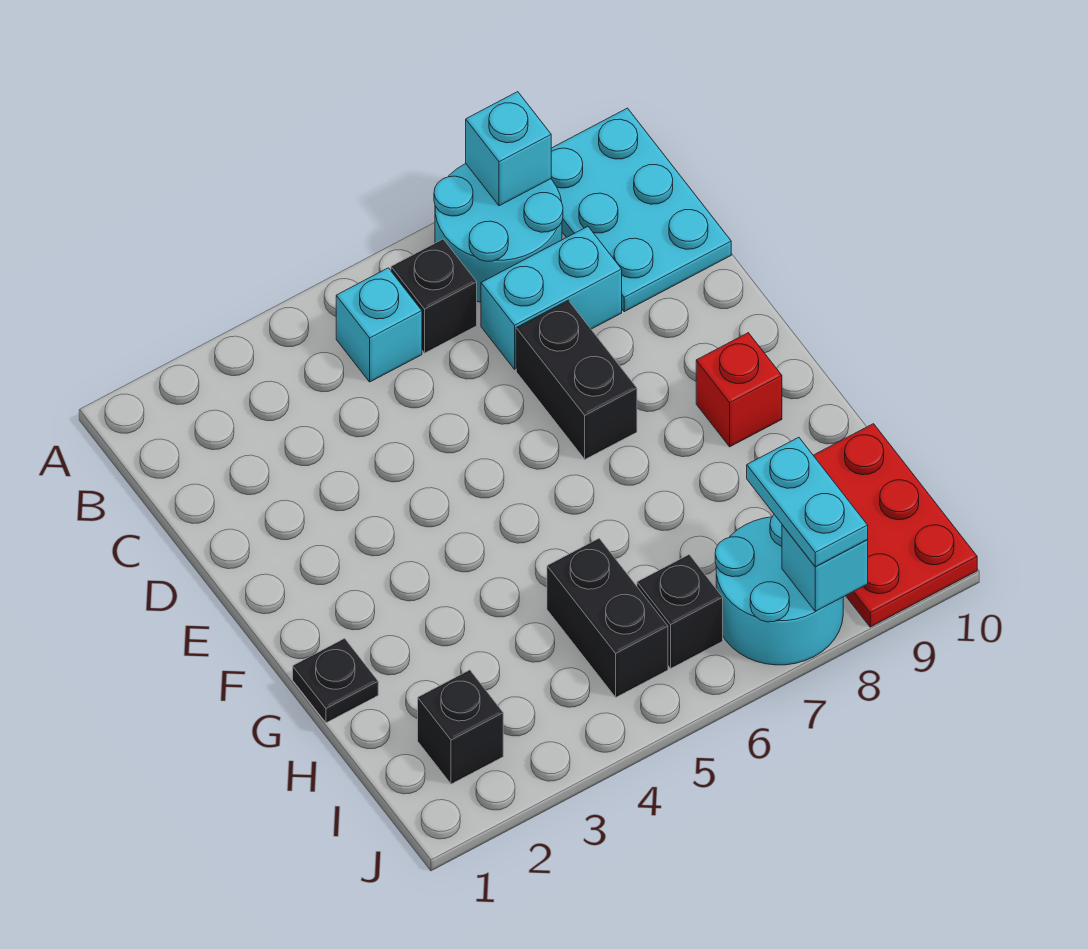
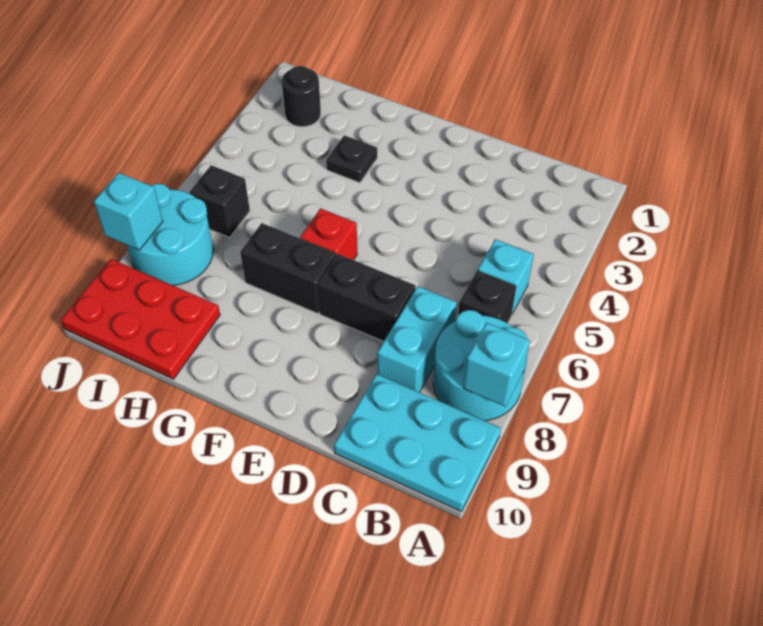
red brick F9 level 1 -> red brick F6 level 1
black plate G1 level 1 -> black plate G3 level 1
black brick H5:I5 level 1 -> black brick F7:G7 level 1
black brick I2 level 1 -> black round brick I2 level 1
cyan plate I8:J8 level 3 -> none

